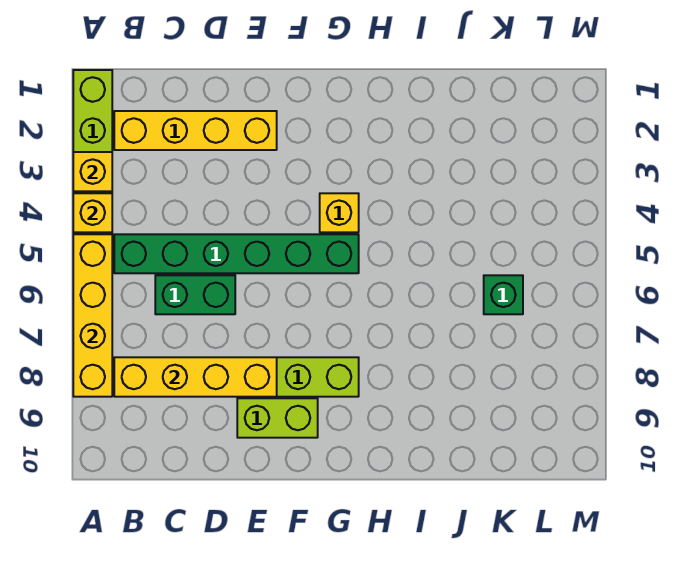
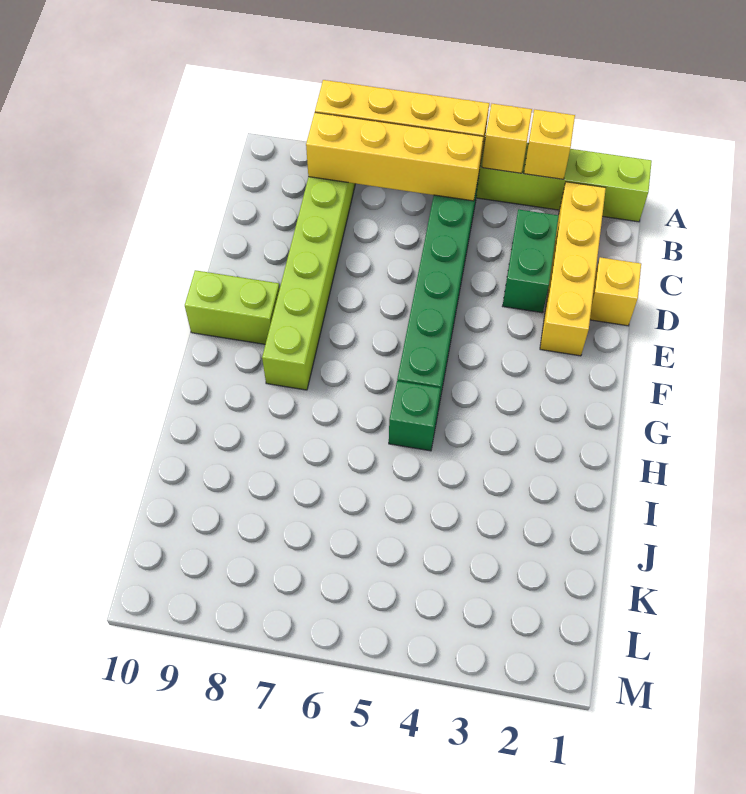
yellow brick B8:E8 level 2 -> yellow brick B5:B8 level 2
green brick C6:D6 level 1 -> green brick C3:D3 level 1
lime brick E9:F9 level 1 -> lime brick F9:F10 level 1
yellow brick G4 level 1 -> yellow brick D1 level 1
green brick K6 level 1 -> green brick H5 level 1

